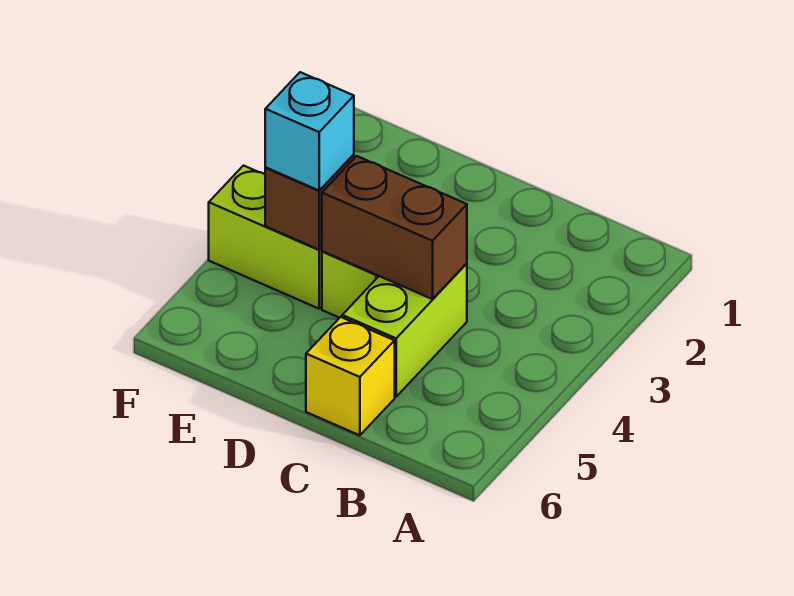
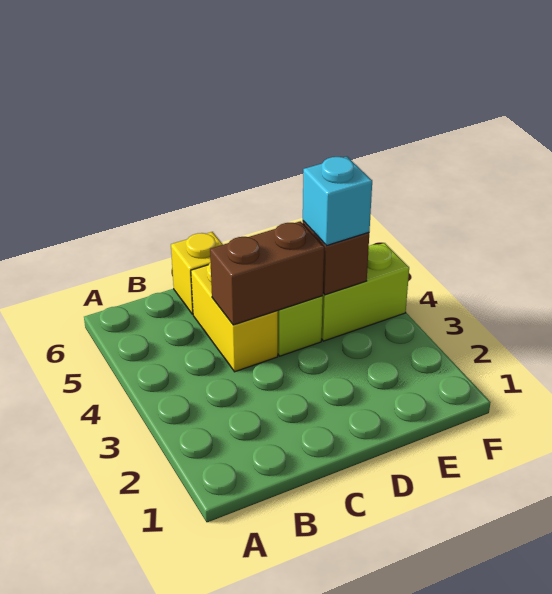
lime brick C4:C5 level 1 -> yellow brick C4:C5 level 1

